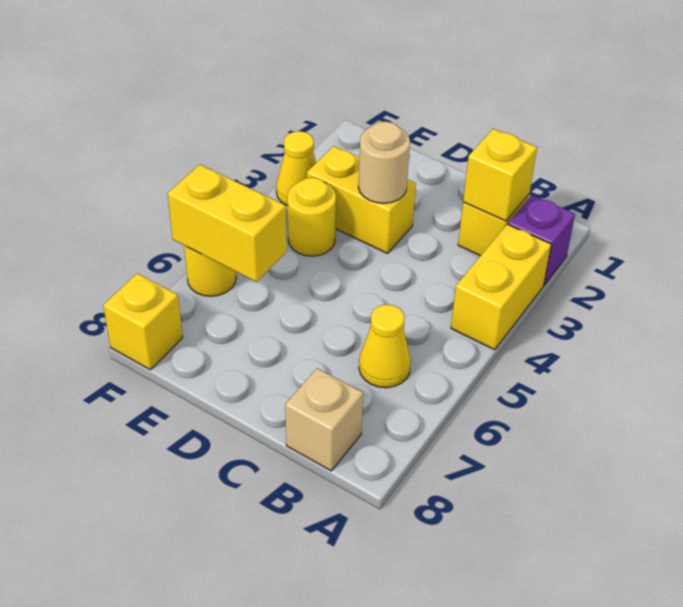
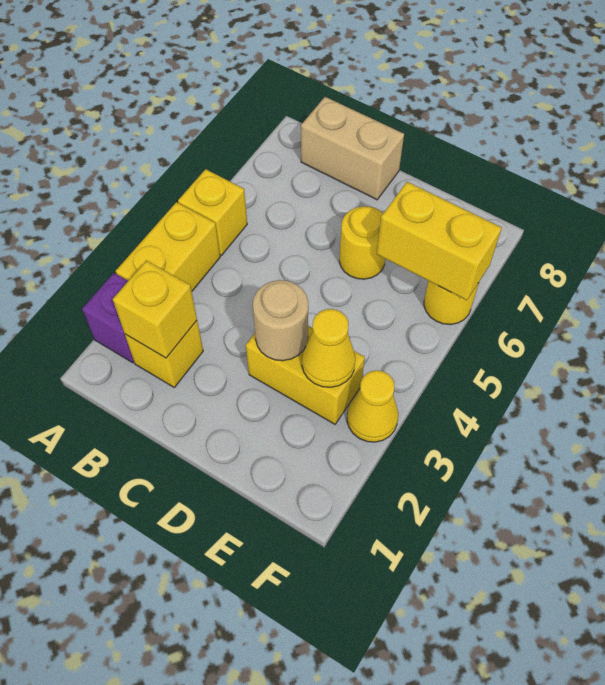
yellow cone B6 level 1 -> yellow cone E3 level 2
tan brick B8 level 1 -> tan brick B8:C8 level 1
yellow round brick E4 level 1 -> yellow round brick D6 level 1
yellow brick F8 level 1 -> yellow brick A5 level 1

